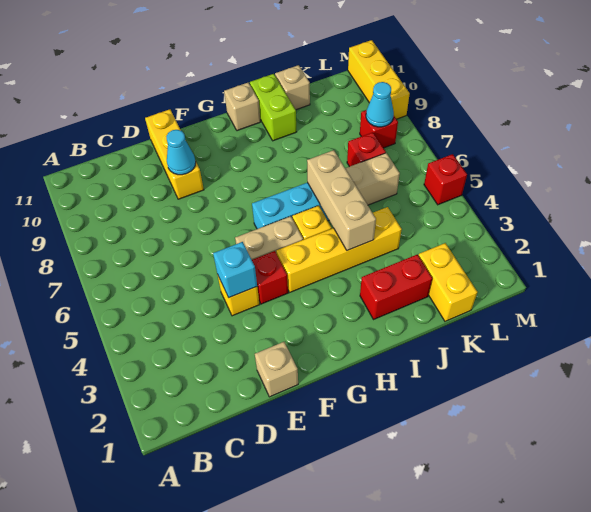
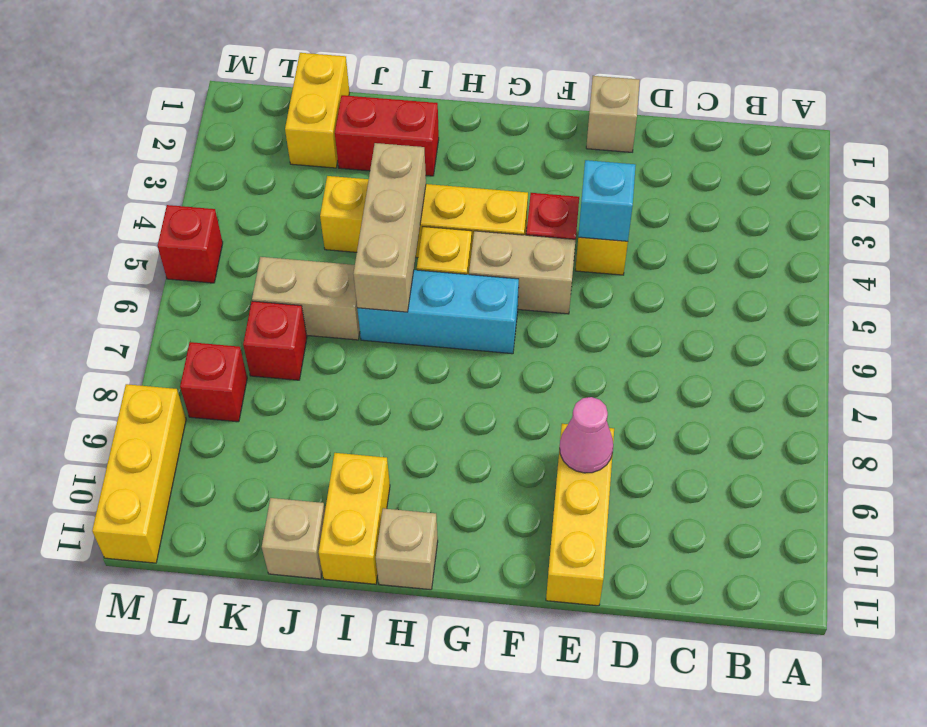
cyan cone E9 level 2 -> pink cone E9 level 2
lime brick I10:I11 level 1 -> yellow brick I10:I11 level 1
cyan cone L8 level 2 -> none

